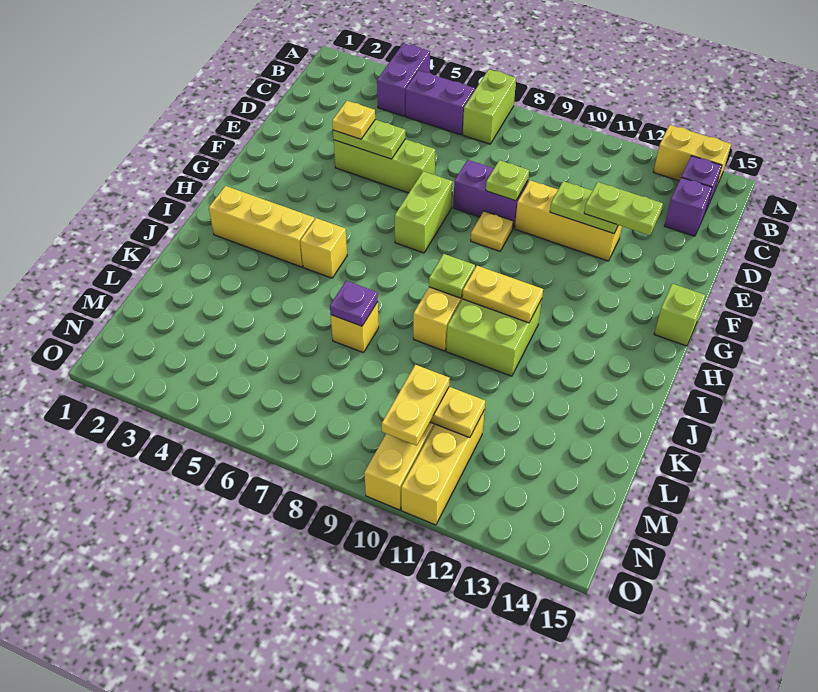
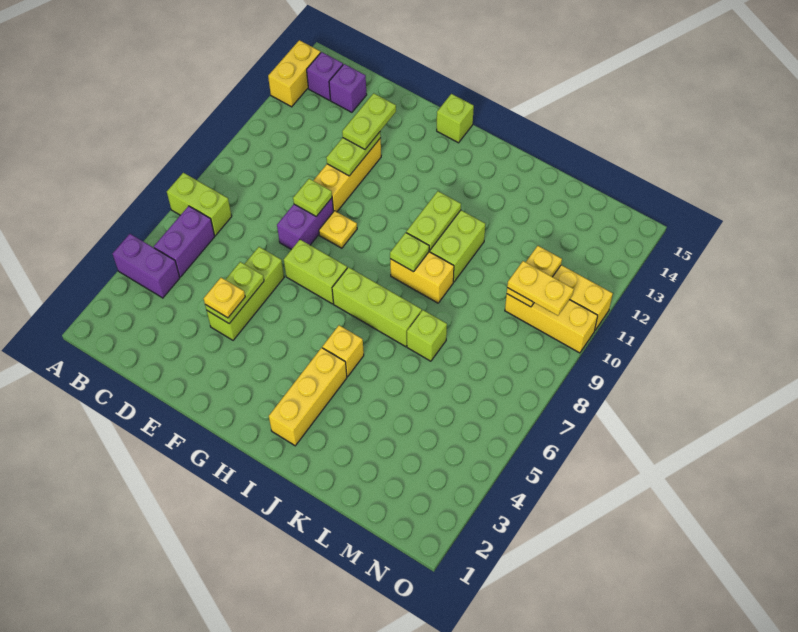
none -> lime brick H7:J7 level 1
yellow plate I10:I11 level 2 -> lime plate I10:I11 level 2
yellow brick K7 level 1 -> lime brick K7 level 1
purple plate K7 level 2 -> none

